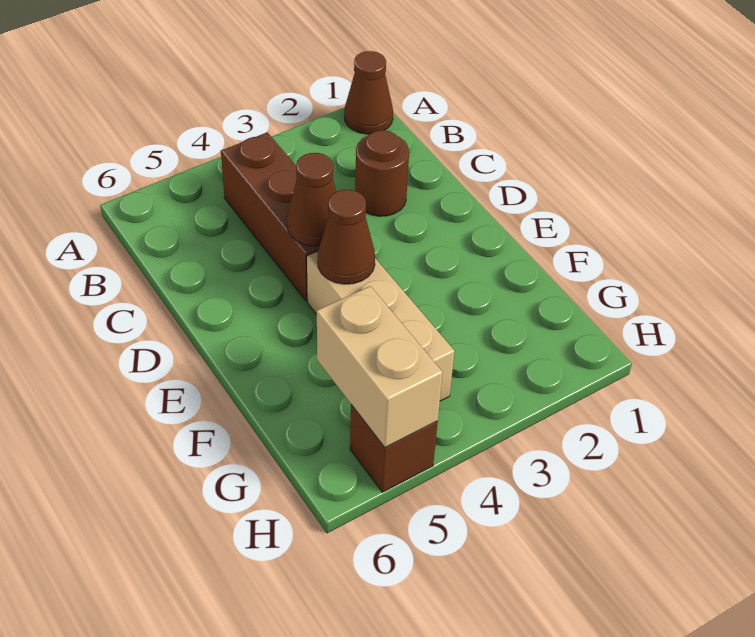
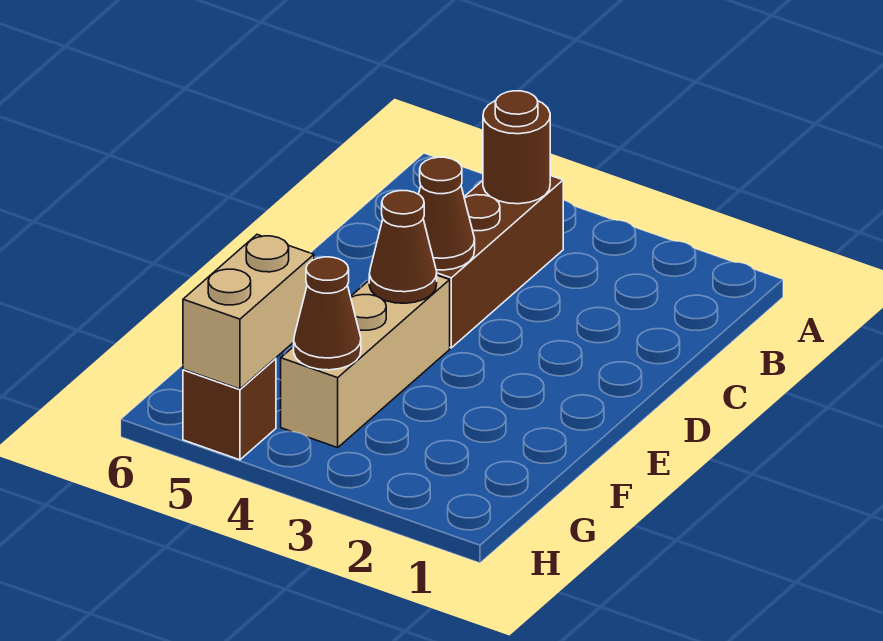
brown cone A1 level 1 -> brown cone G4 level 2
brown round brick C2 level 1 -> brown round brick B4 level 2

